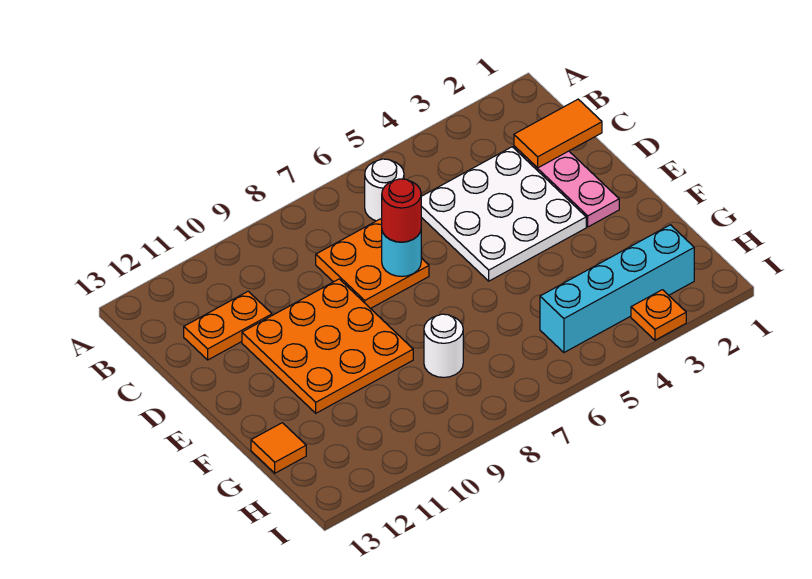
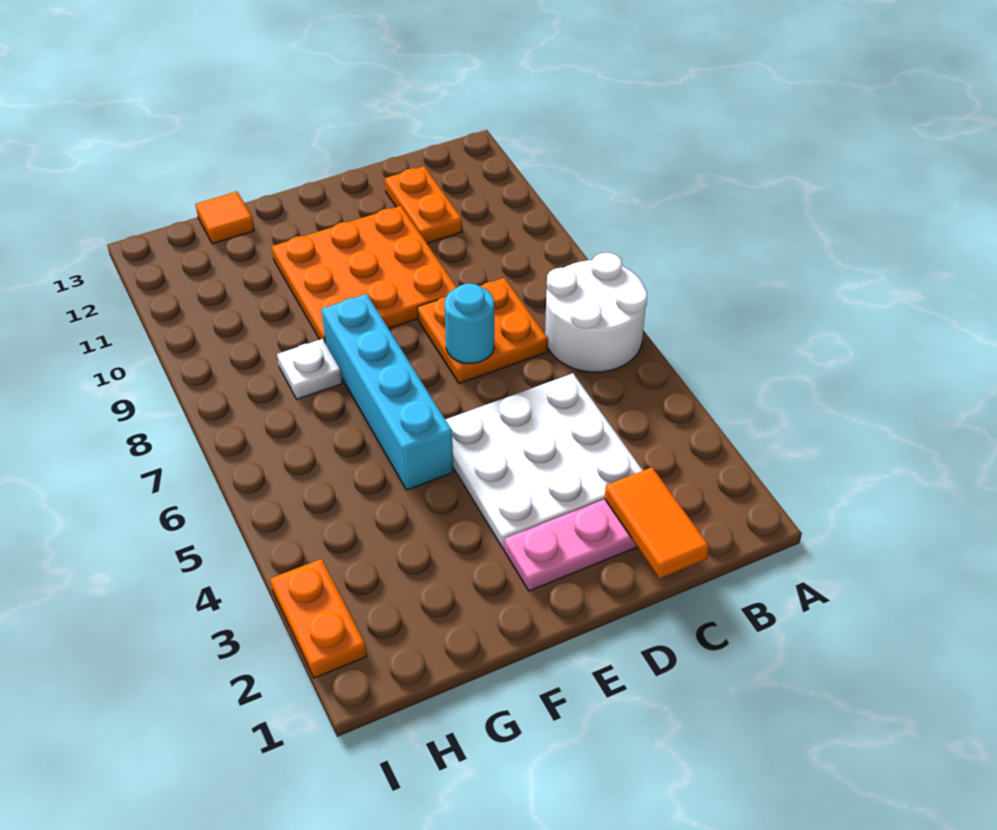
white round brick B6 level 1 -> white round brick A6:B7 level 1
red round brick D7 level 3 -> none
white round brick G8 level 1 -> white plate G8 level 1
cyan brick H2:H5 level 1 -> cyan brick F5:F8 level 1
orange plate I3 level 1 -> orange plate I2:I3 level 1

